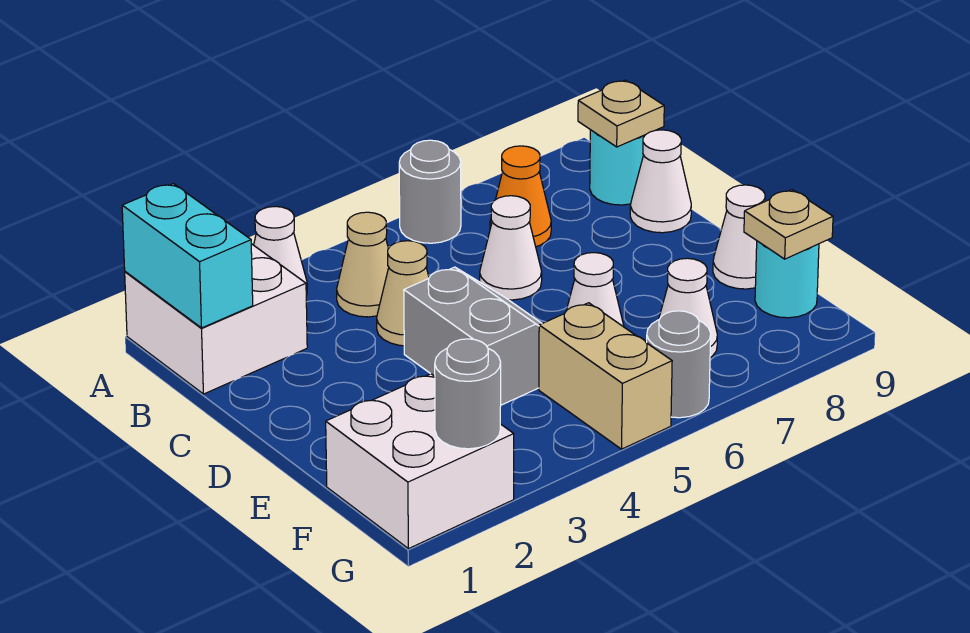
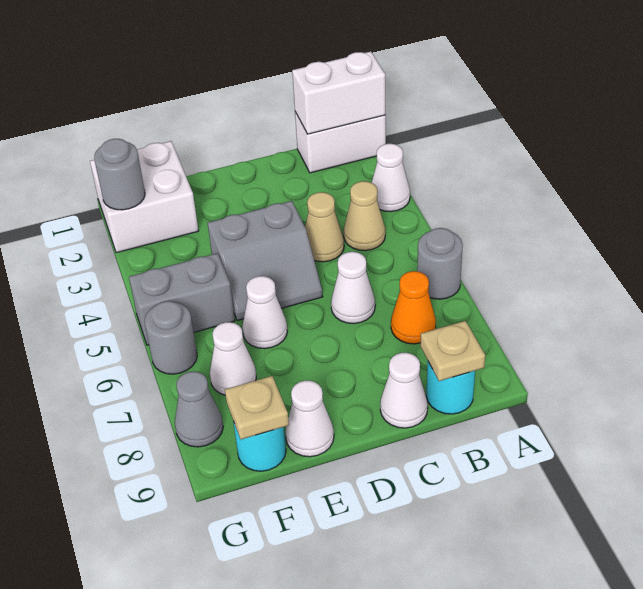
white brick A1:B2 level 1 -> white brick A1:B1 level 1
cyan brick A1:B1 level 2 -> white brick A1:B1 level 2
tan brick F5:G5 level 1 -> grey brick F5:G5 level 1
none -> grey cone G8 level 1

